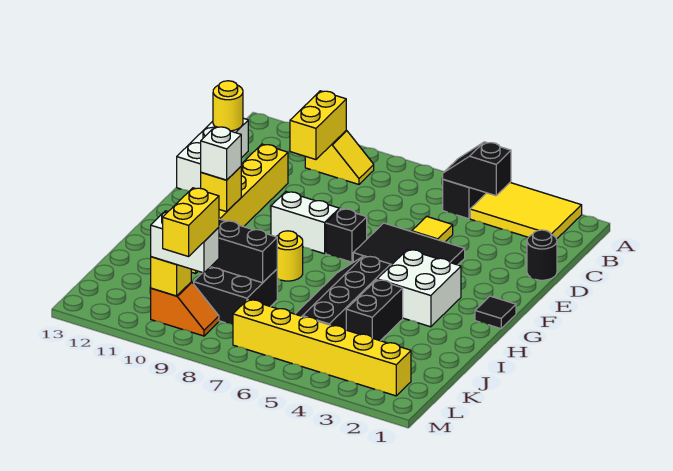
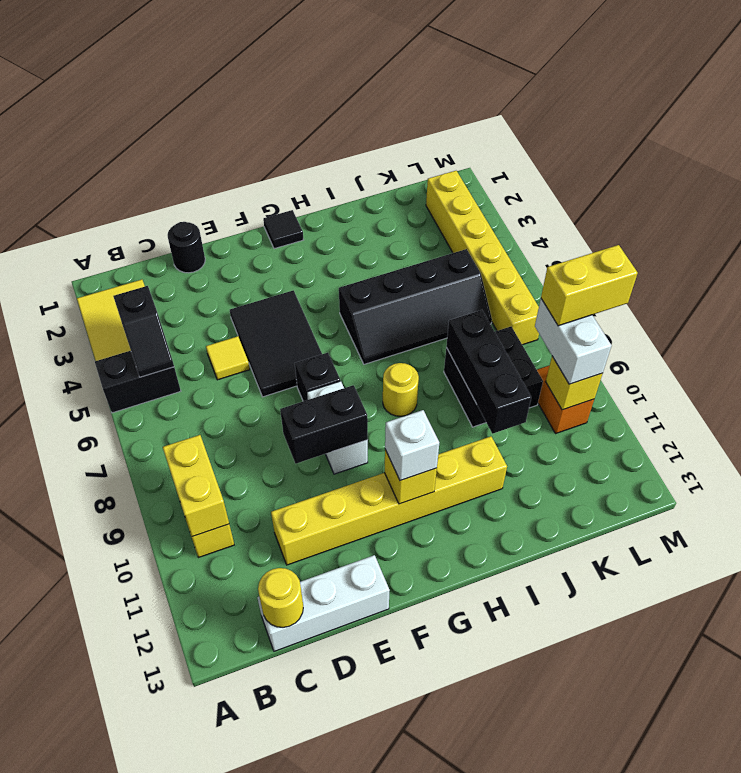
yellow brick B10:C10 level 2 -> yellow brick B9:B10 level 2
white brick G3:H4 level 1 -> none
black brick I4:J4 level 1 -> black brick E9:F9 level 2

